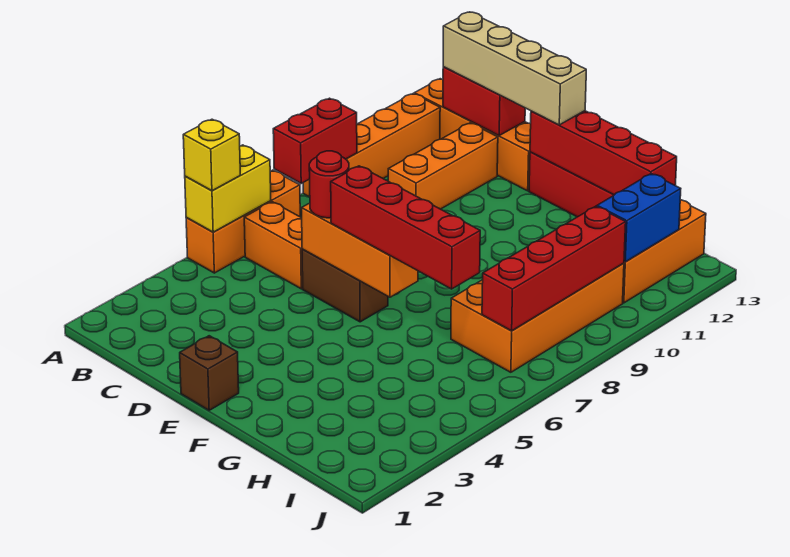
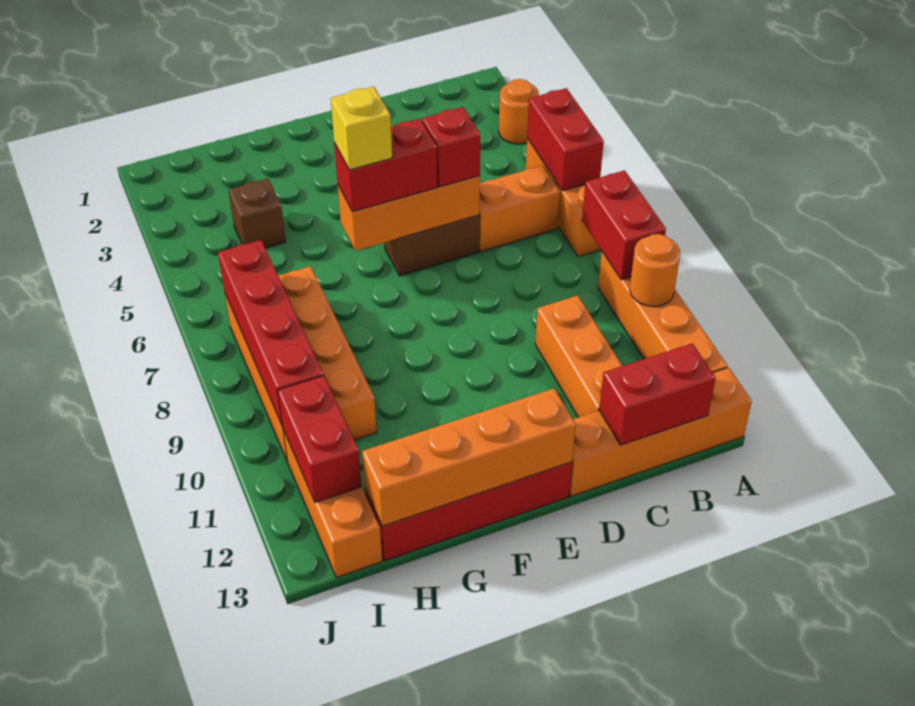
none -> orange round brick A3 level 1
yellow brick A5:A6 level 2 -> red brick A5:A6 level 2
yellow brick A5 level 3 -> yellow brick F6 level 4
none -> orange round brick A10 level 2
tan brick B13:E13 level 3 -> none
red round brick D6 level 3 -> red brick D6 level 3
brown brick E1 level 1 -> brown brick H4 level 1
red brick E6:H6 level 3 -> red brick E6:F6 level 3
red brick E13:H13 level 2 -> orange brick E13:H13 level 2
blue brick I11:I12 level 2 -> red brick I11:I12 level 2

